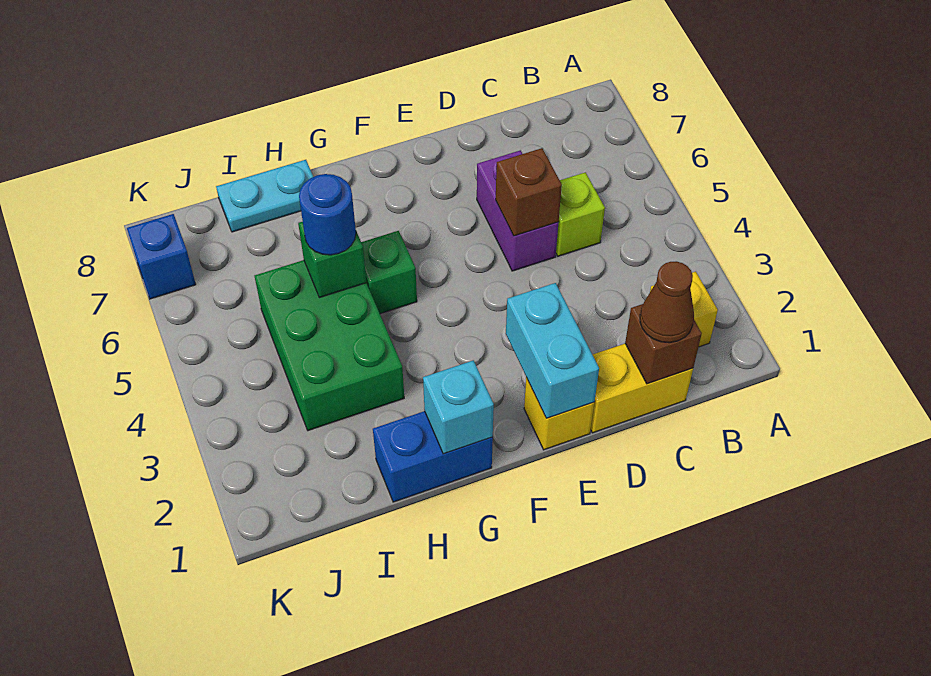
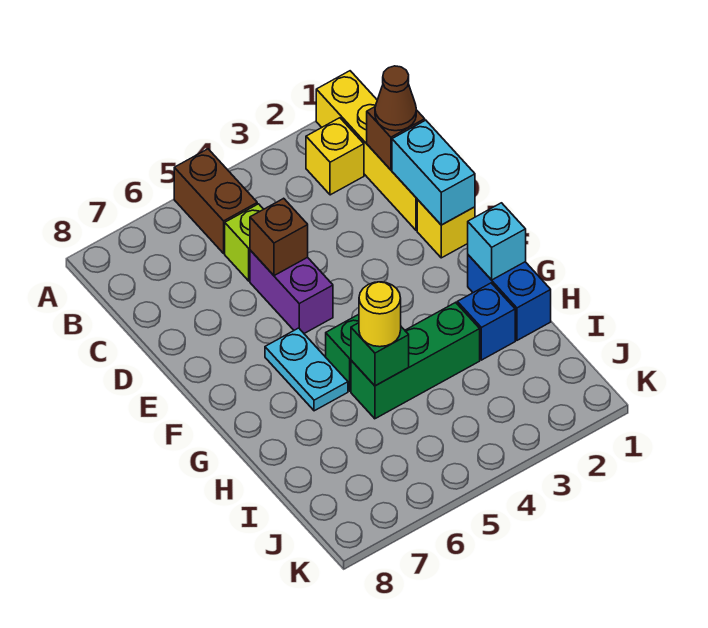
none -> brown brick A5:B5 level 1
yellow brick C1:D1 level 1 -> yellow brick A1:D1 level 1
purple brick D5:D6 level 1 -> purple brick D5:E5 level 1
cyan brick E1:E2 level 2 -> cyan brick D1:E1 level 2
green brick H3:I5 level 1 -> green brick H3:H5 level 1
blue round brick H5 level 3 -> yellow round brick H5 level 3
cyan plate H8:I8 level 1 -> cyan plate F6:G6 level 1
blue brick K7 level 1 -> blue brick H2 level 1

